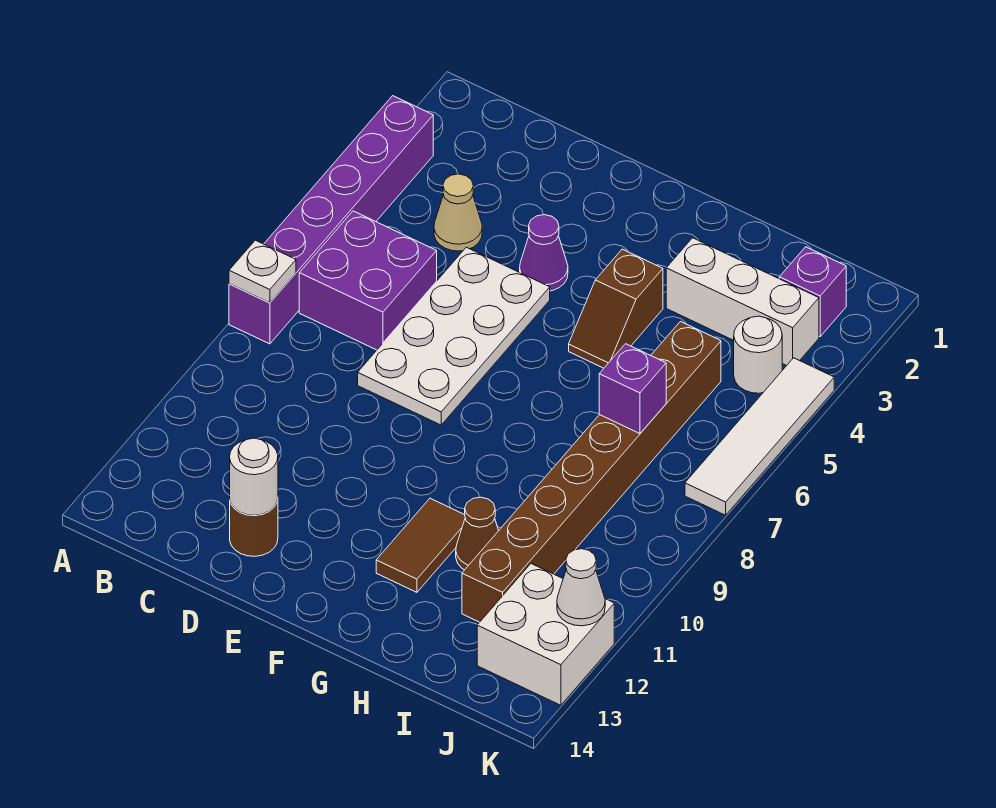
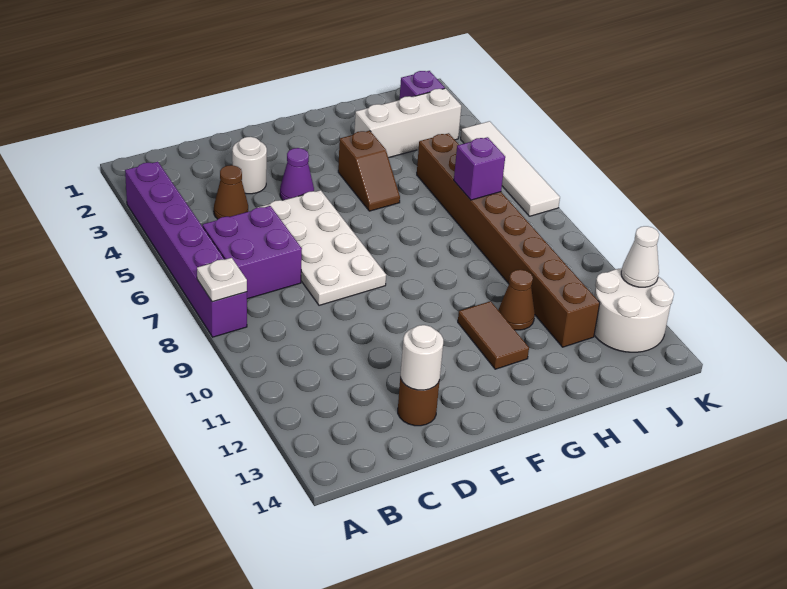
tan cone C4 level 1 -> brown cone C4 level 1
white round brick J4 level 1 -> white round brick D3 level 1
white brick J12:K13 level 1 -> white round brick J12:K13 level 1

